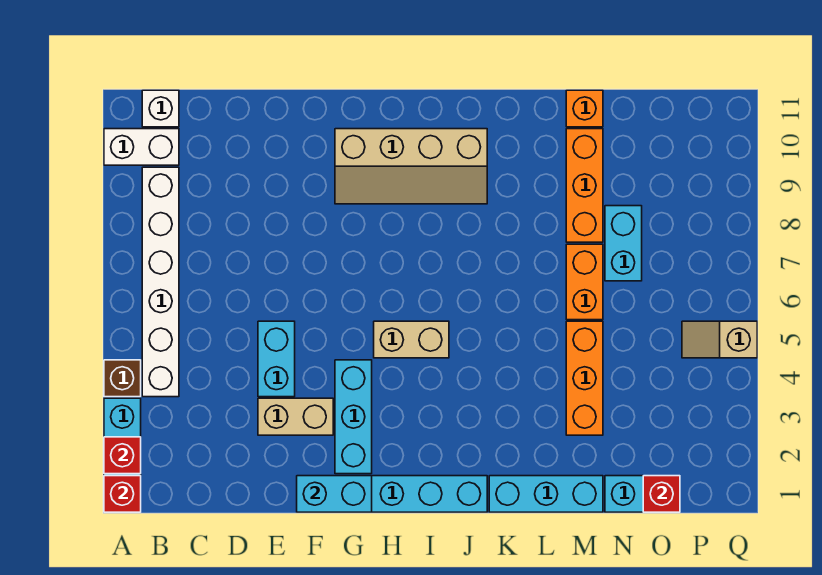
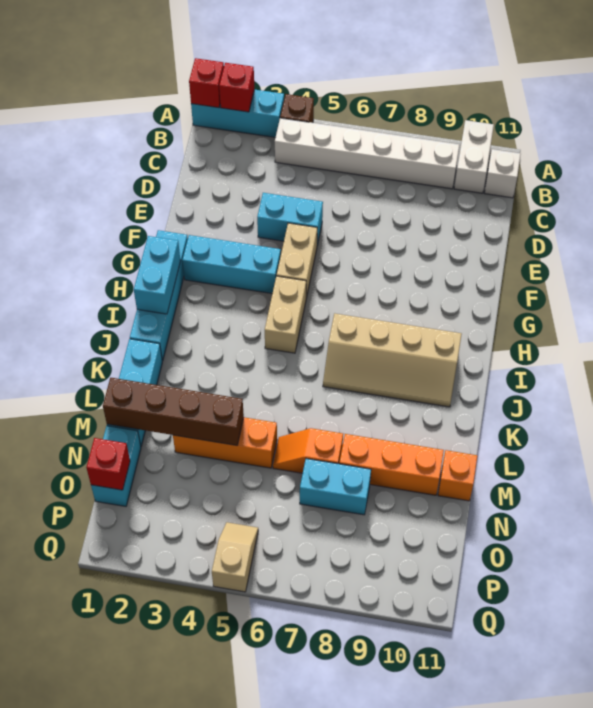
tan brick E3:F3 level 1 -> tan brick F5:G5 level 1
cyan brick F1:G1 level 2 -> cyan brick H1:I1 level 2
tan slope G9:J10 level 1 top 10 -> tan slope I7:J10 level 1 top I
none -> brown brick M1:M4 level 2
orange brick M6:M7 level 1 -> orange slope M6:M7 level 1 top 7

